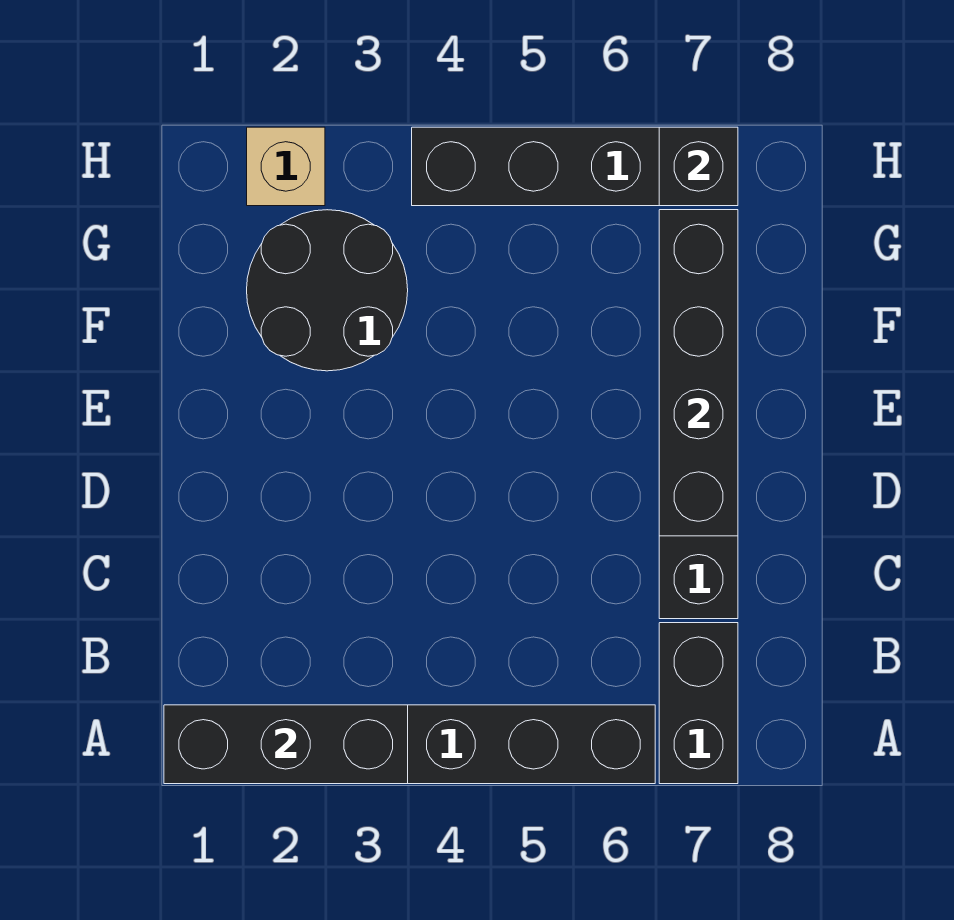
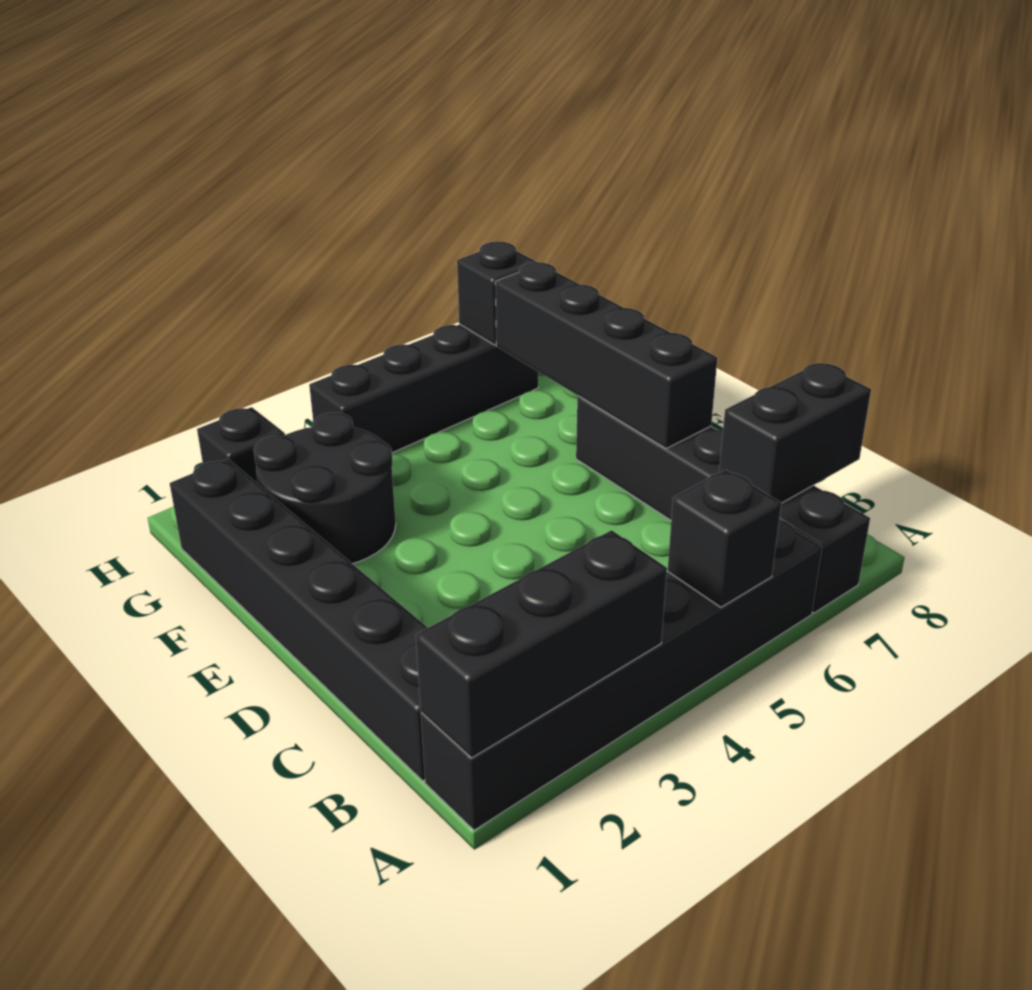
none -> black brick A5 level 2
none -> black brick B1:G1 level 1
none -> black brick B7:B8 level 2
tan brick H2 level 1 -> black brick H2 level 1

